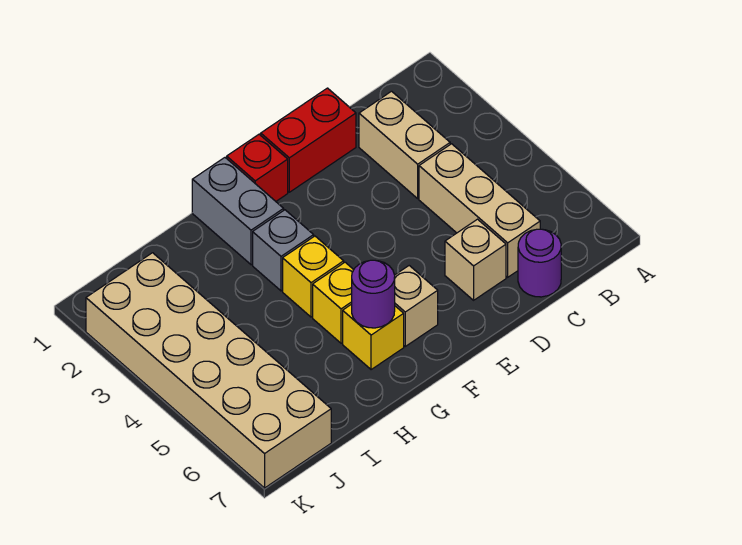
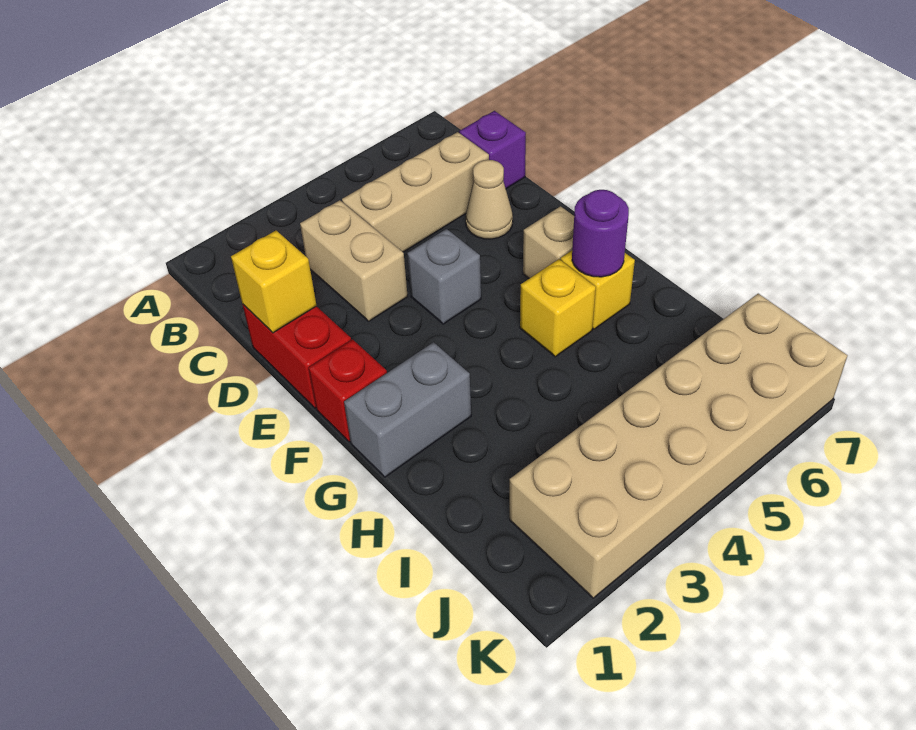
tan brick C2:C3 level 1 -> tan brick C3:D3 level 1
purple round brick C7 level 1 -> purple brick C7 level 1
tan brick D6 level 1 -> tan cone D6 level 1
grey brick G3 level 1 -> grey brick E4 level 1
yellow brick G4 level 1 -> yellow brick D1 level 2

